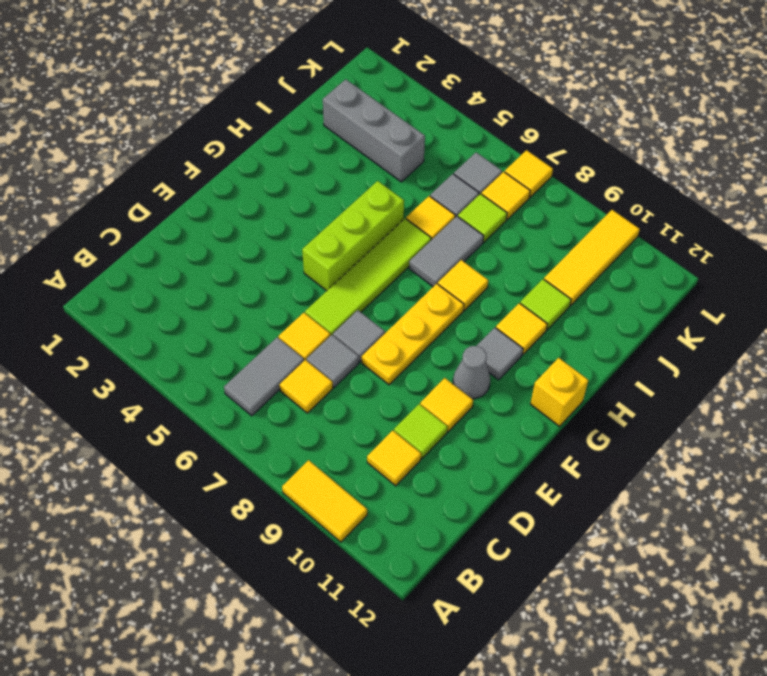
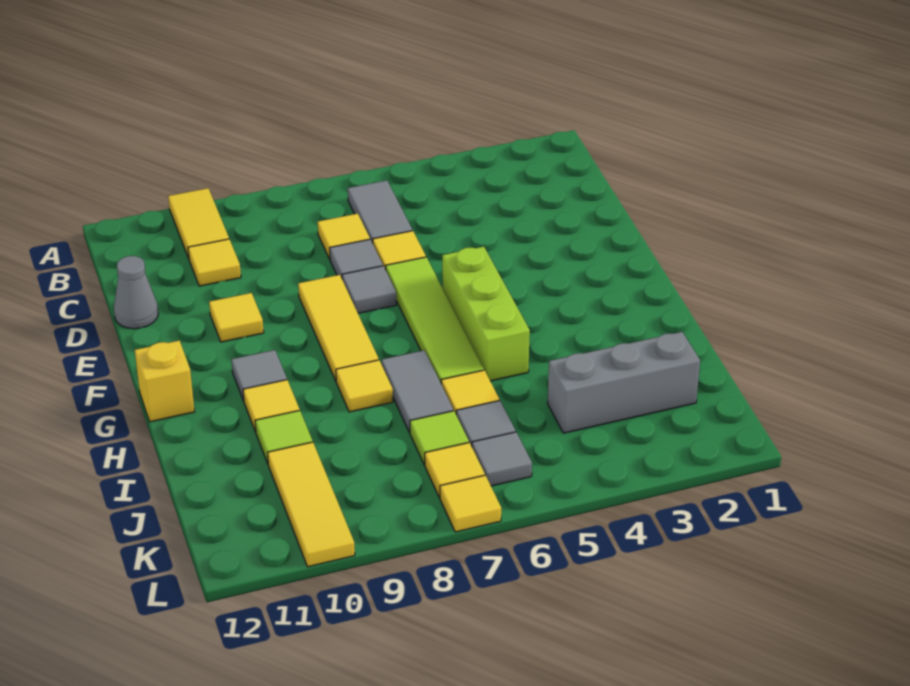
yellow tile A9:A10 level 1 -> yellow tile A10:B10 level 1
lime tile D10 level 1 -> none
yellow plate E8:G8 level 1 -> yellow tile E8:G8 level 1
grey cone F10 level 1 -> grey cone D12 level 1

